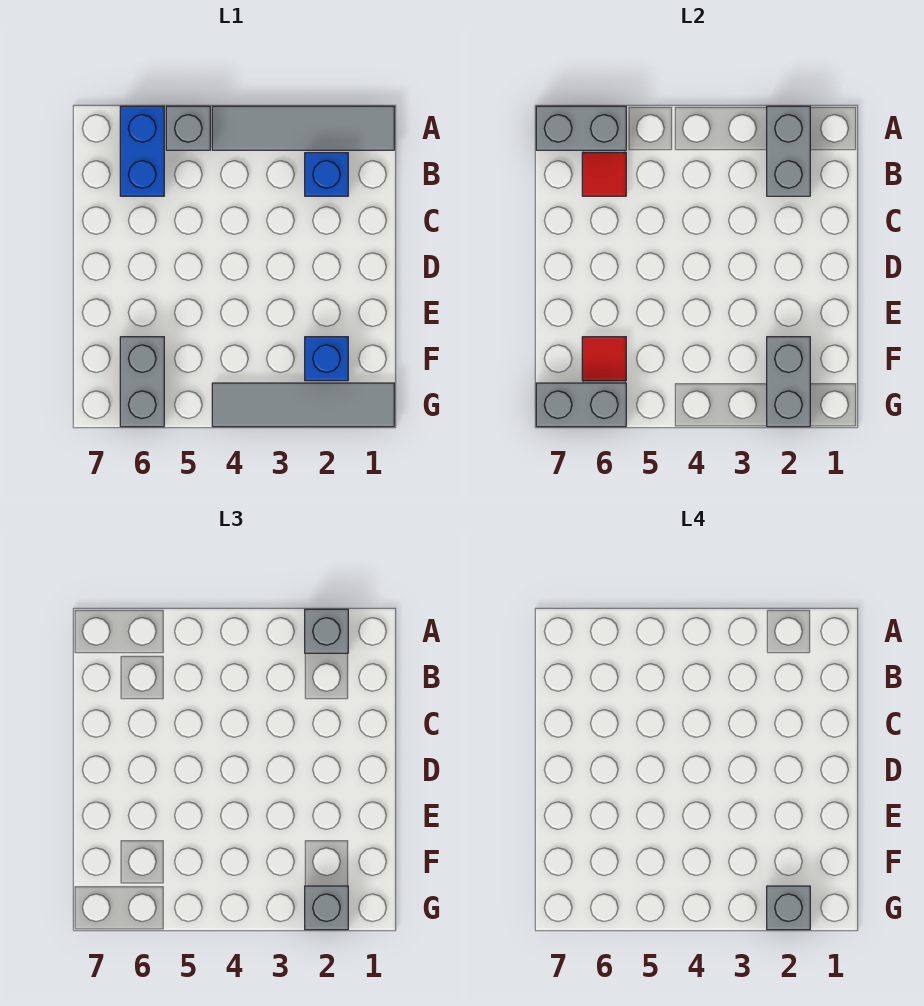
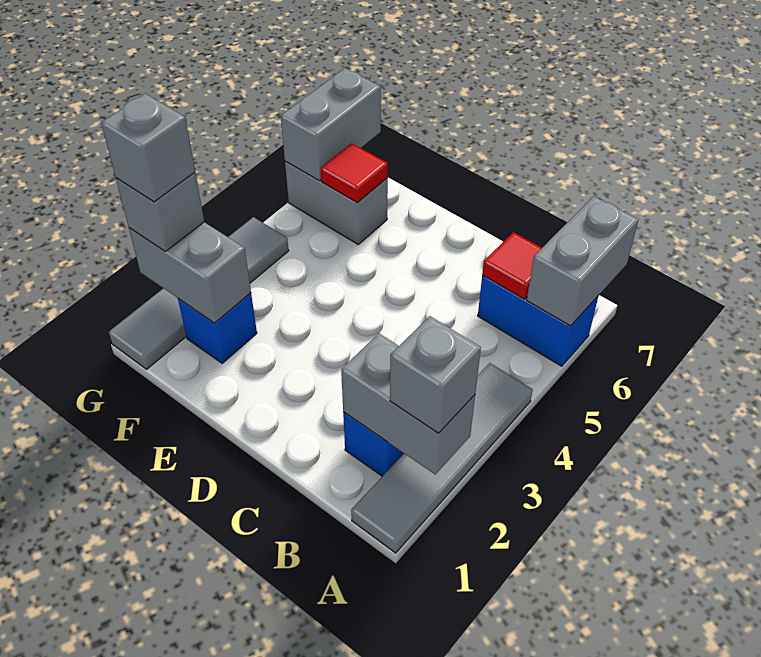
grey brick A5 level 1 -> none

